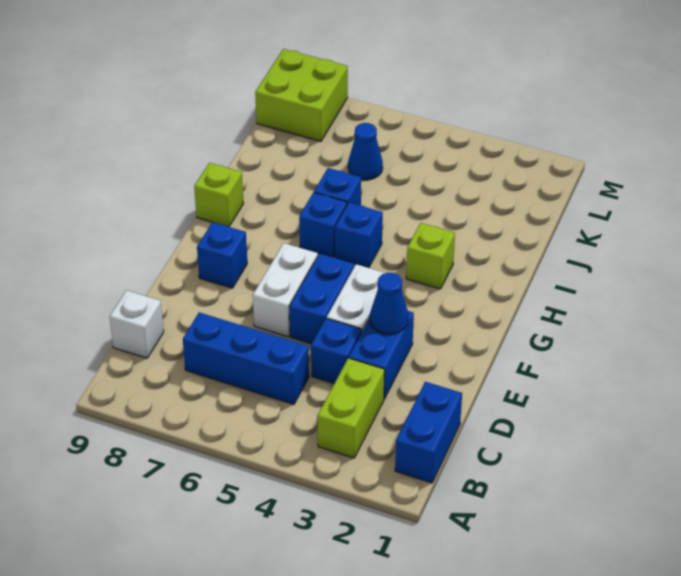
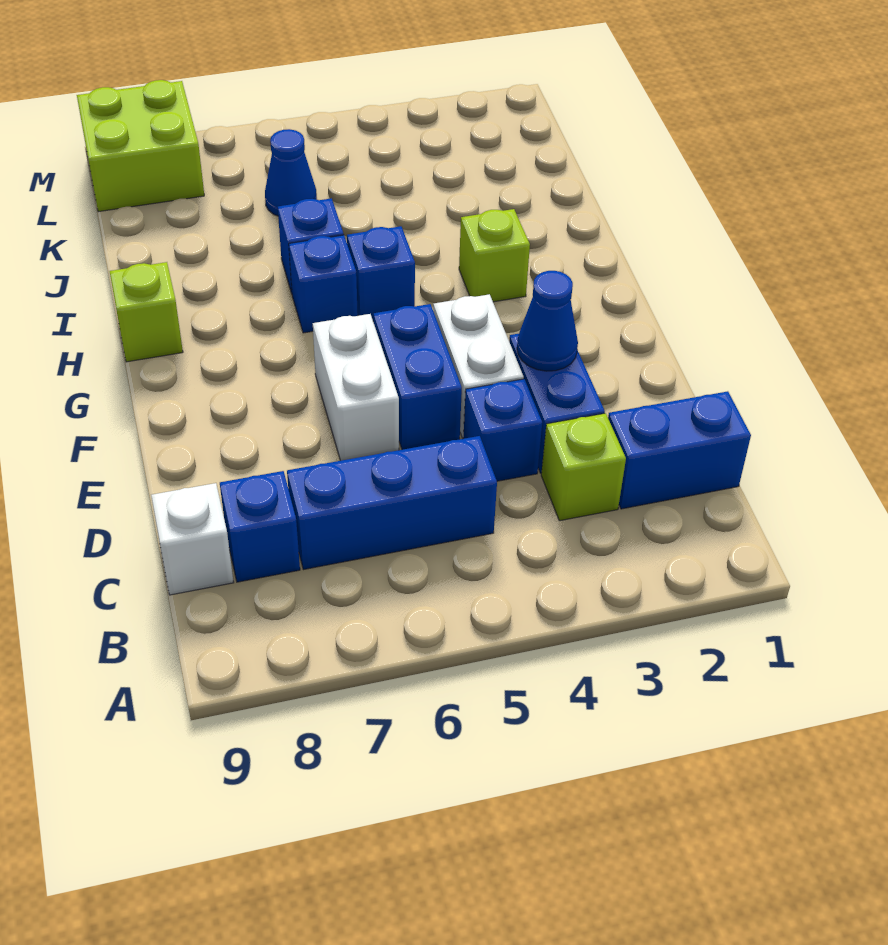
blue brick B1:C1 level 1 -> blue brick C1:C2 level 1
lime brick B3:C3 level 1 -> lime brick C3 level 1
blue brick F8 level 1 -> blue brick C8 level 1

